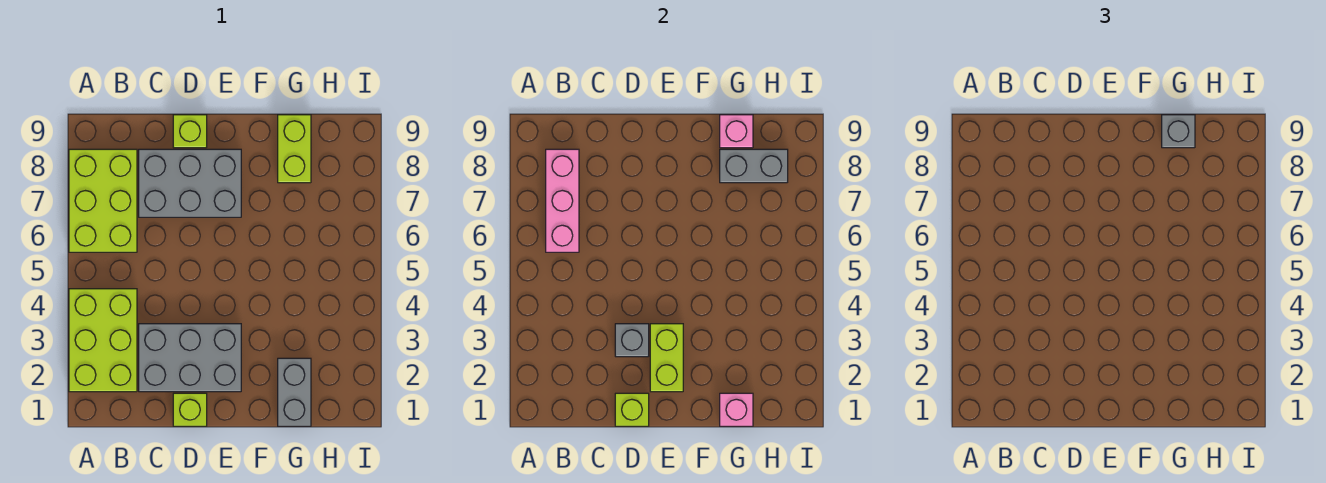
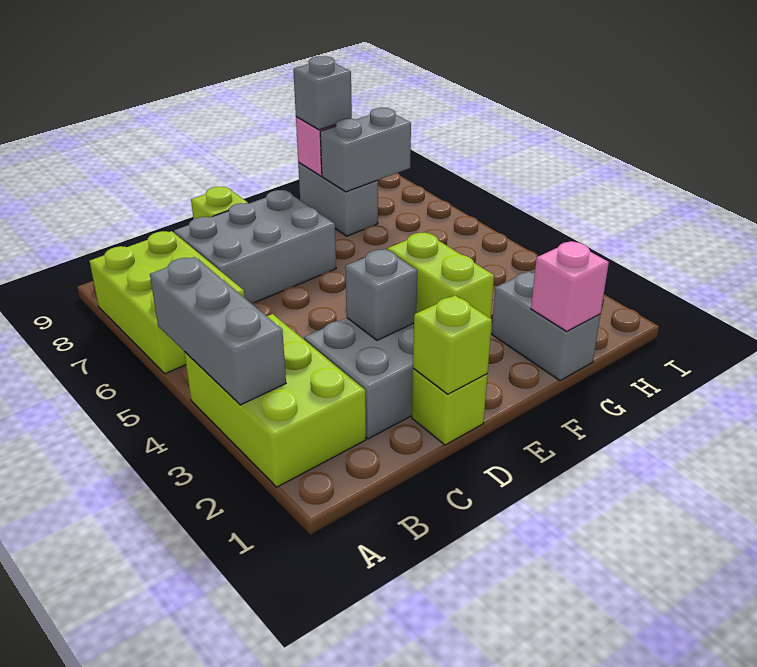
none -> grey brick A3:A5 level 2
pink brick B6:B8 level 2 -> none
lime brick G8:G9 level 1 -> grey brick G8:G9 level 1

